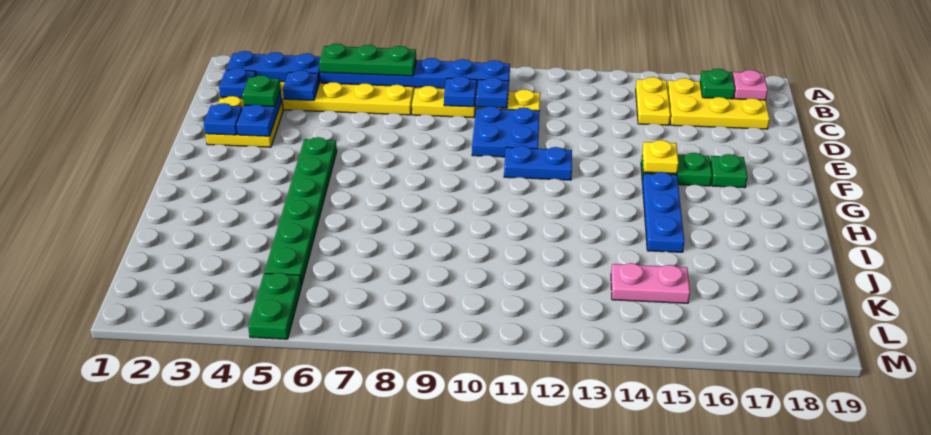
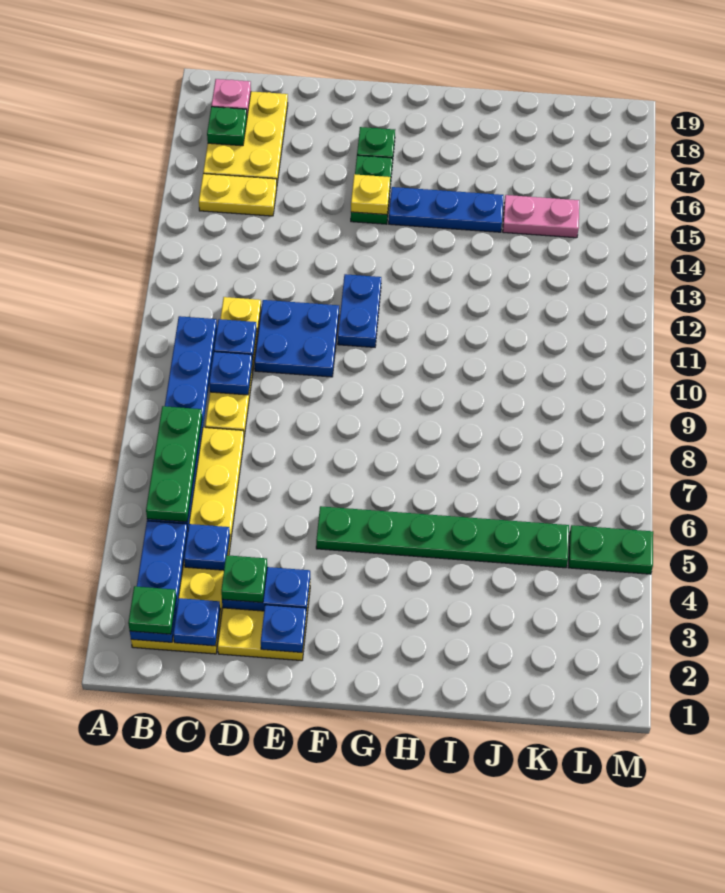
none -> green plate B2 level 3
pink plate K14:K15 level 1 -> pink plate J15:K15 level 1

